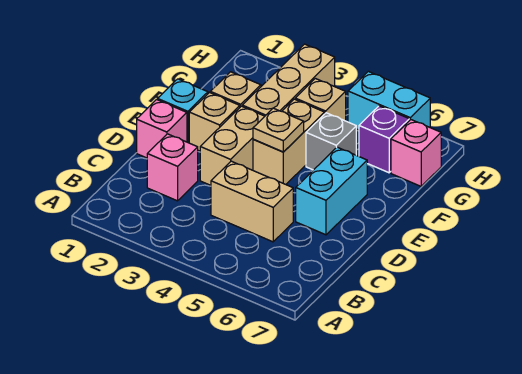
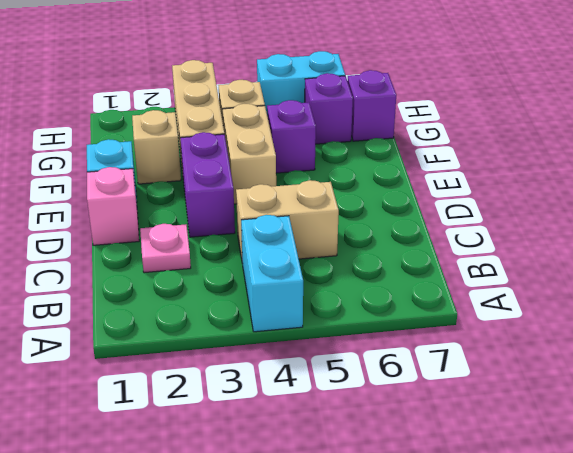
pink brick C2 level 1 -> pink plate C2 level 1
tan brick D3:E3 level 1 -> purple brick D3:E3 level 1
cyan brick D6:E6 level 1 -> cyan brick A4:B4 level 1
tan brick E2 level 1 -> none
tan plate E4 level 2 -> none
grey brick F5 level 1 -> purple brick F5 level 1
pink brick G7 level 1 -> purple brick G7 level 1

